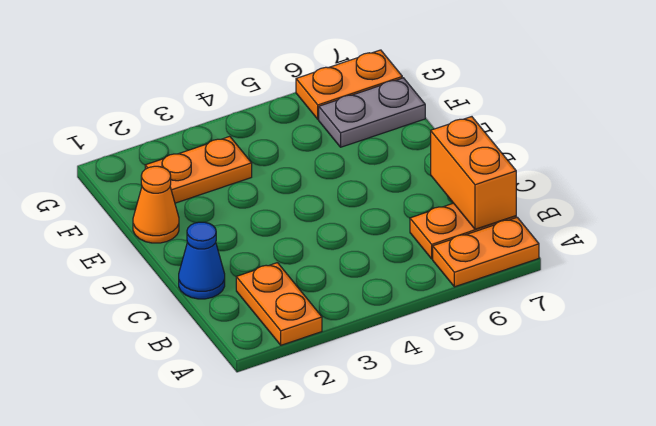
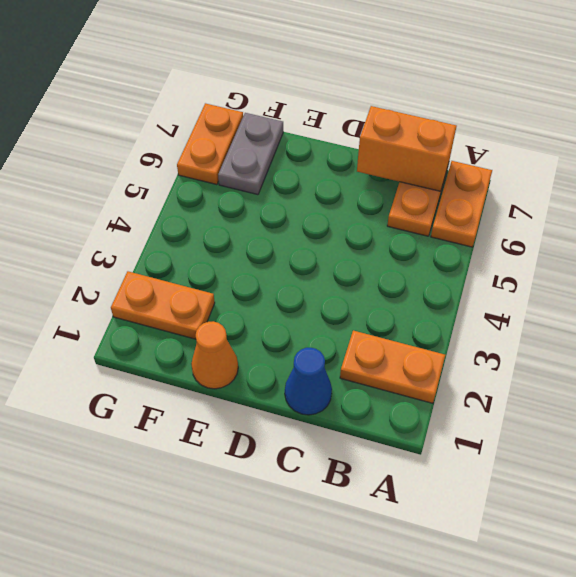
orange plate F2:F3 level 1 -> orange plate F2:G2 level 1

